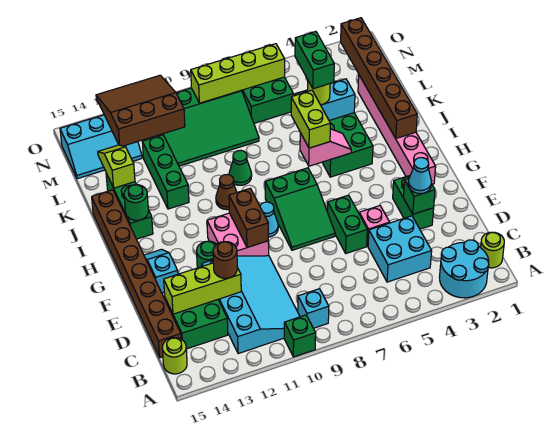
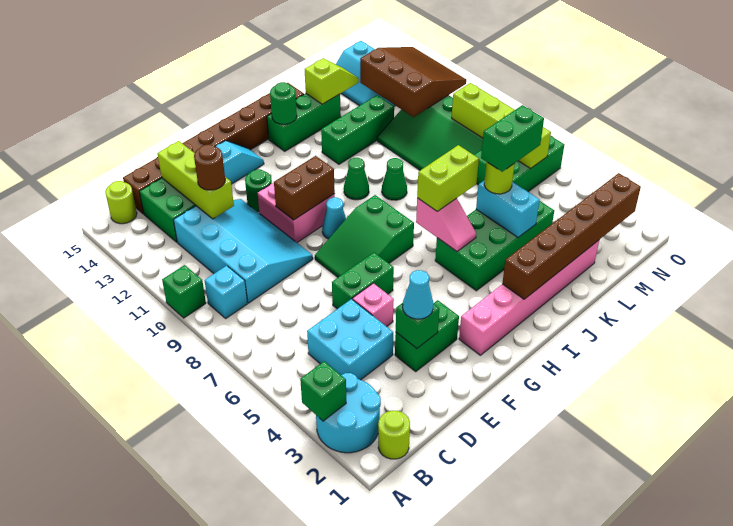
none -> green brick A3 level 2
cyan slope B10:E12 level 1 top 12 -> cyan slope C9:E12 level 1 top C
brown cone I10 level 1 -> green cone I10 level 1

